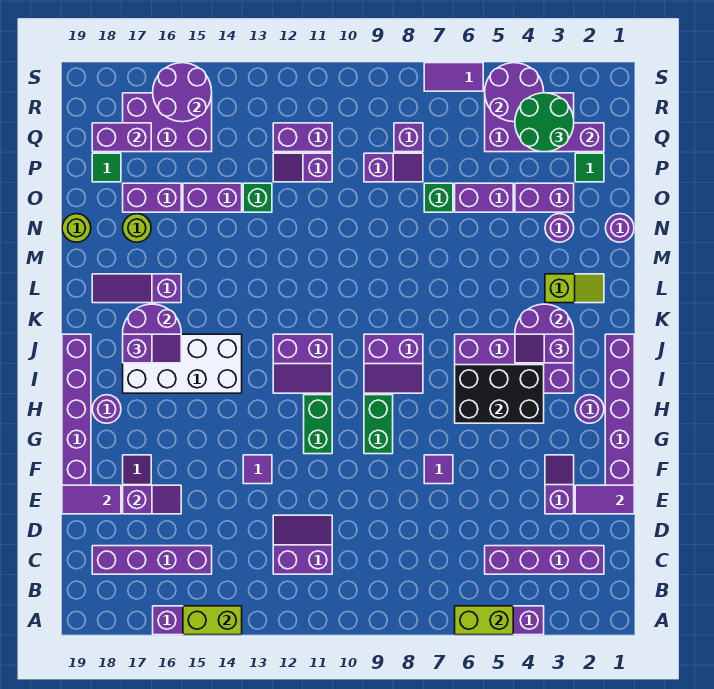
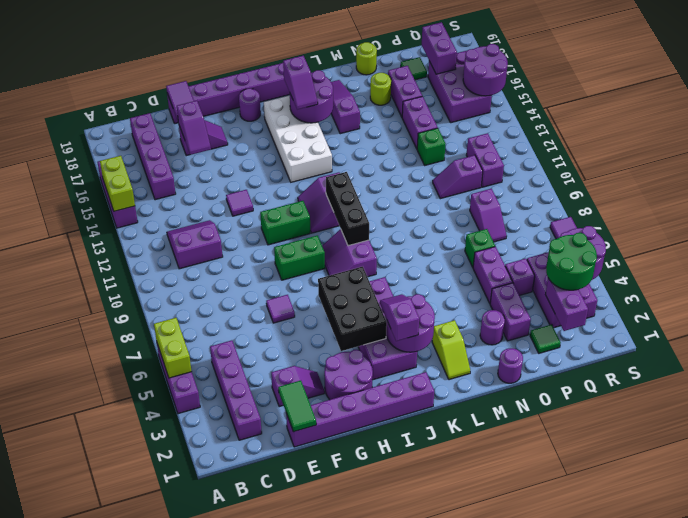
purple slope C11:D12 level 1 top C -> purple slope C11:D12 level 1 top 11
purple tile E1:E2 level 2 -> green tile E1:E2 level 2
purple round brick H2 level 1 -> purple round brick G2:H3 level 1
none -> black brick J9:J11 level 2
purple slope P11:P12 level 1 top 11 -> purple slope O11:P11 level 1 top P
purple brick Q8 level 1 -> purple brick P5 level 1

